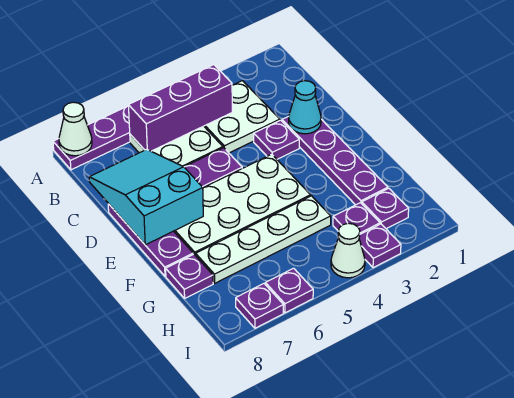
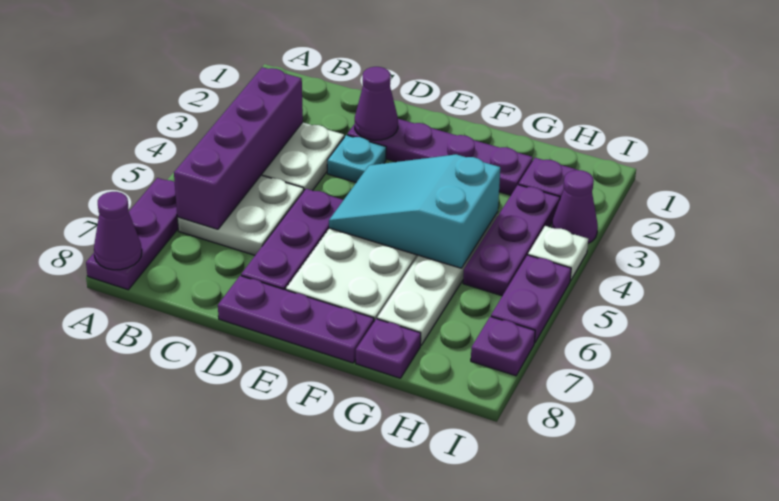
white cone A8 level 2 -> purple cone A8 level 2
purple brick B4:B6 level 2 -> purple brick B3:B6 level 2
cyan slope C7:E8 level 2 top E -> cyan slope E4:G5 level 2 top G
cyan cone D2 level 2 -> purple cone D2 level 2
purple plate D3 level 1 -> cyan plate D3 level 1
purple plate H3 level 1 -> purple plate H3:H5 level 1
purple plate I3 level 1 -> purple cone I3 level 1
white cone I4 level 1 -> white plate I4 level 1
purple plate I6 level 1 -> purple plate I5:I6 level 1

